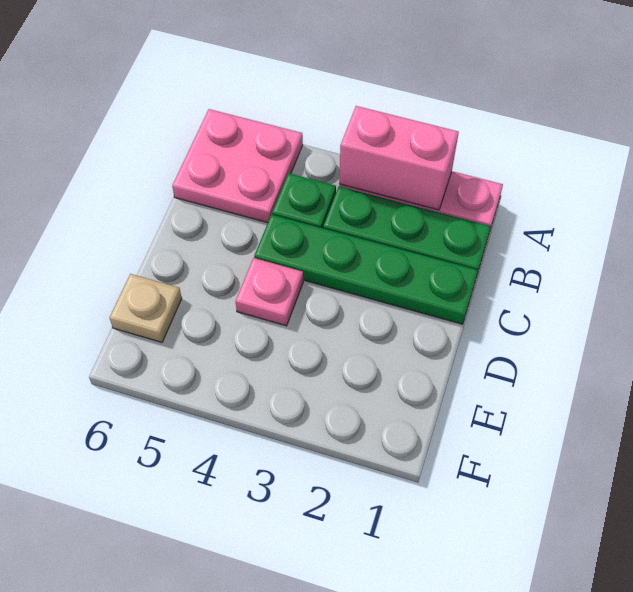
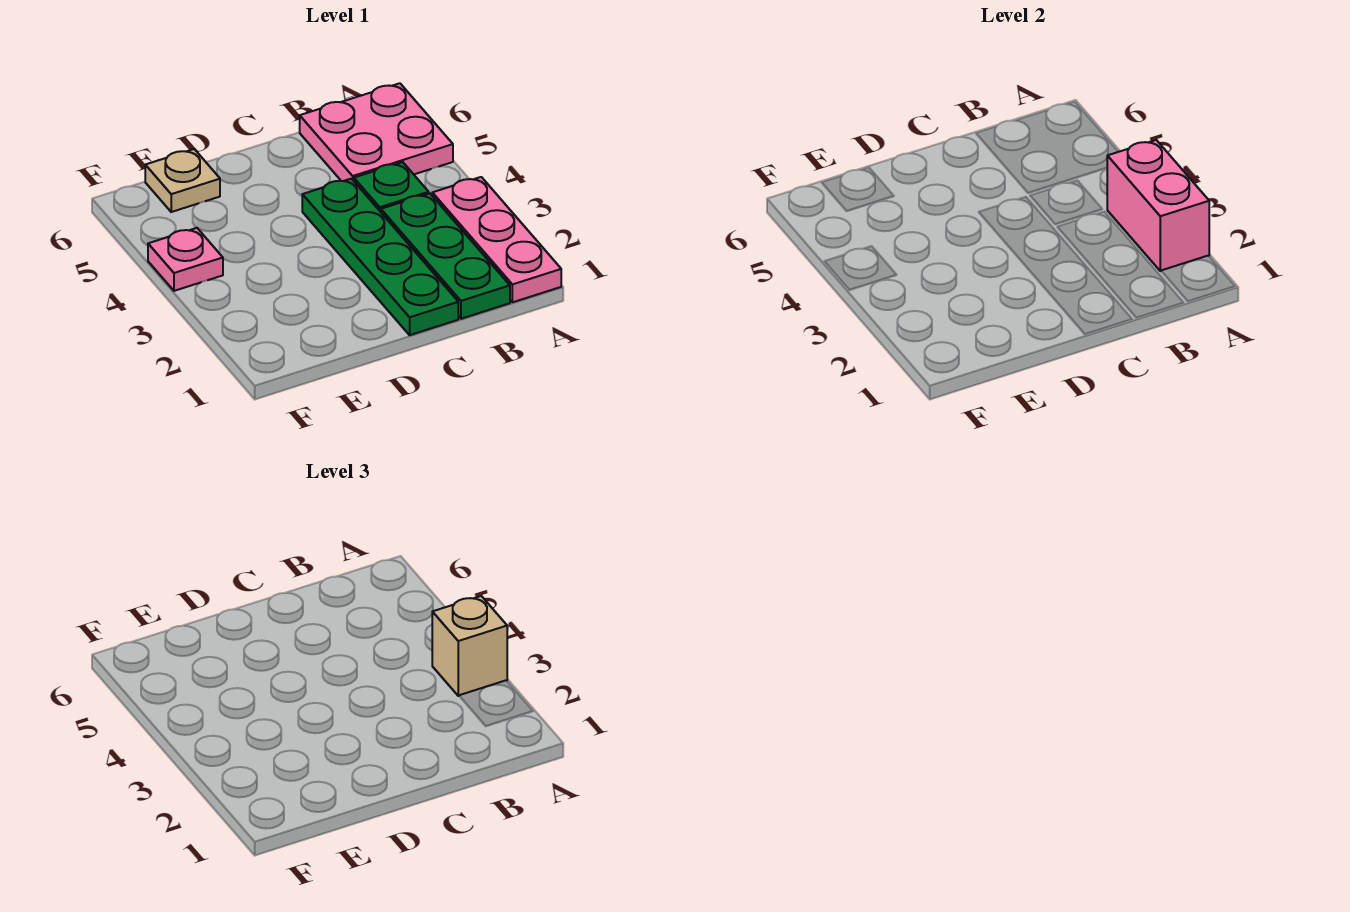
none -> tan brick A3 level 3
pink plate D4 level 1 -> pink plate F4 level 1

